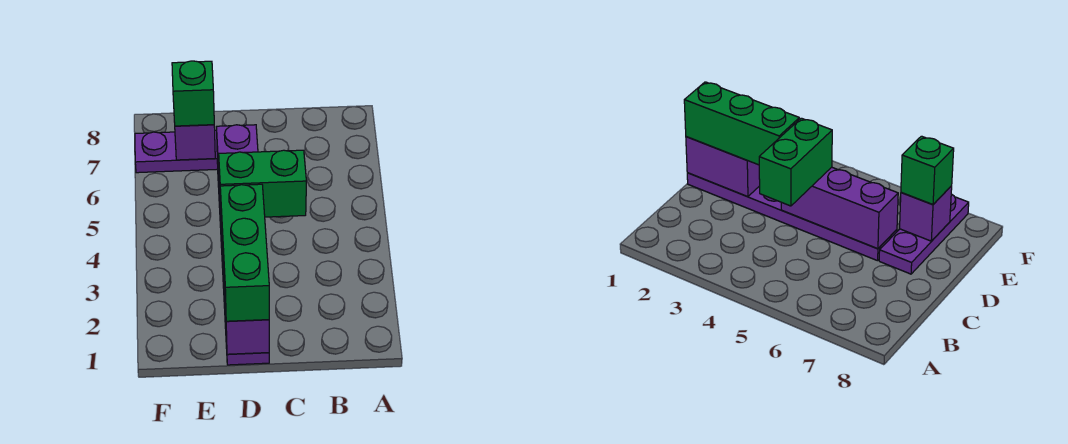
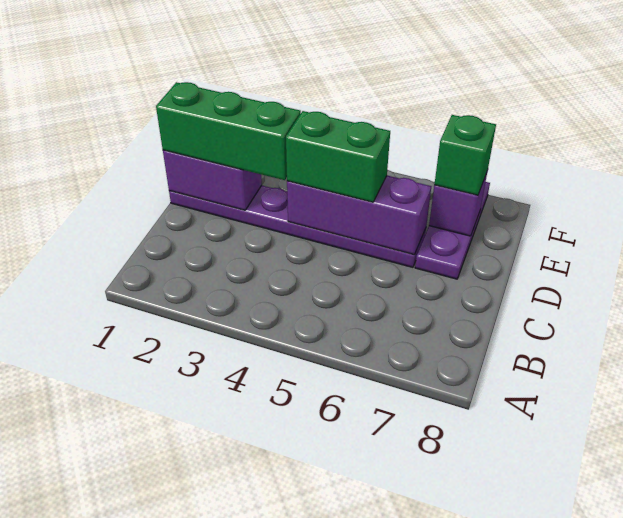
green brick C4:D4 level 3 -> green brick D4:D5 level 3

